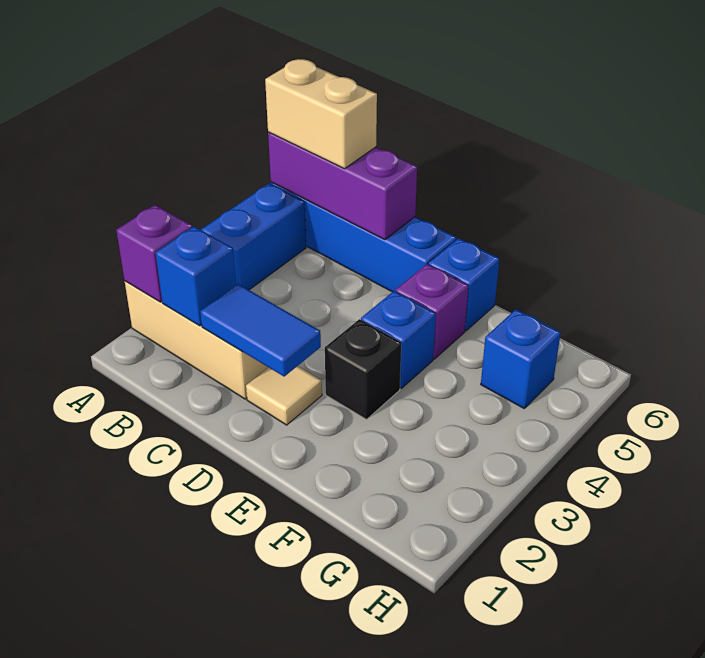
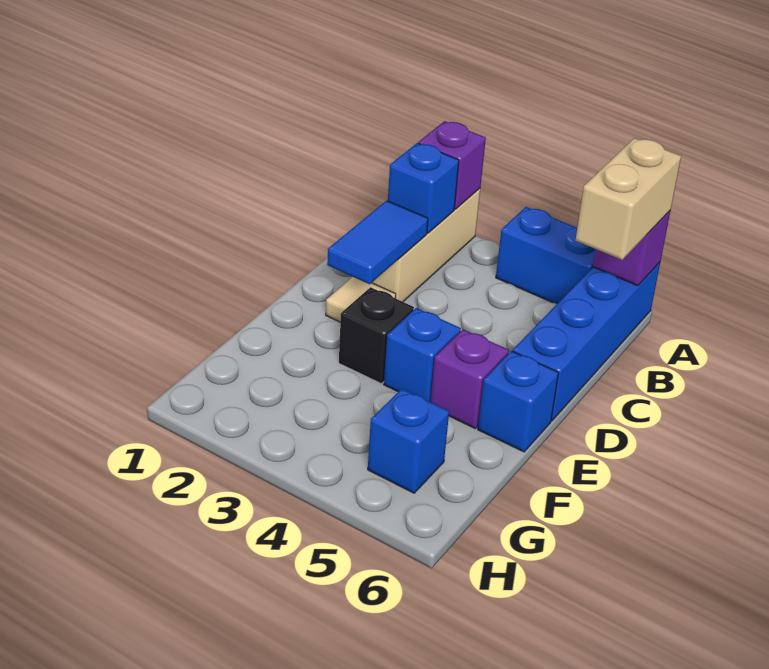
purple brick A6:C6 level 2 -> purple brick A6 level 2

